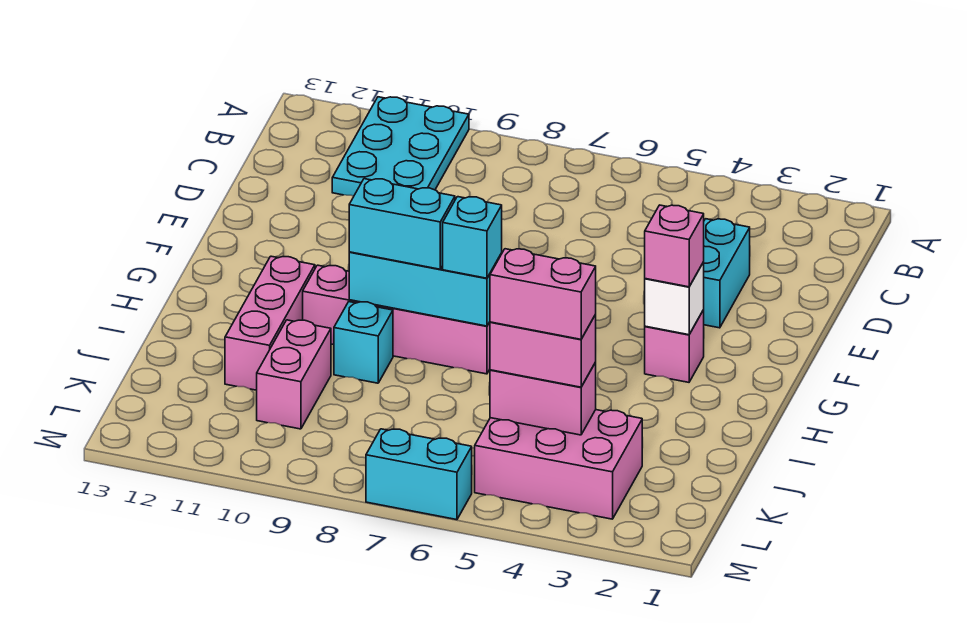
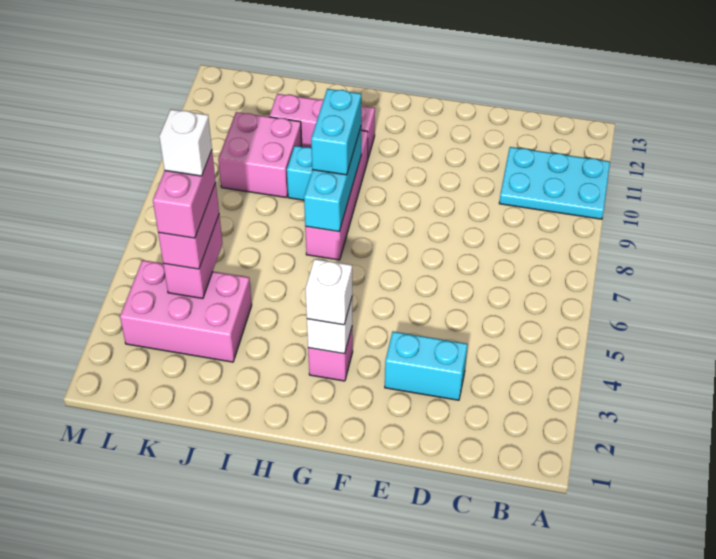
pink brick G3 level 3 -> white brick G3 level 3
cyan brick H7 level 3 -> none
pink brick J10:K10 level 1 -> pink brick J9:K10 level 1
pink brick K3:L5 level 1 -> pink brick J3:L4 level 1
none -> white brick K5 level 5
cyan brick M6:M7 level 1 -> none

